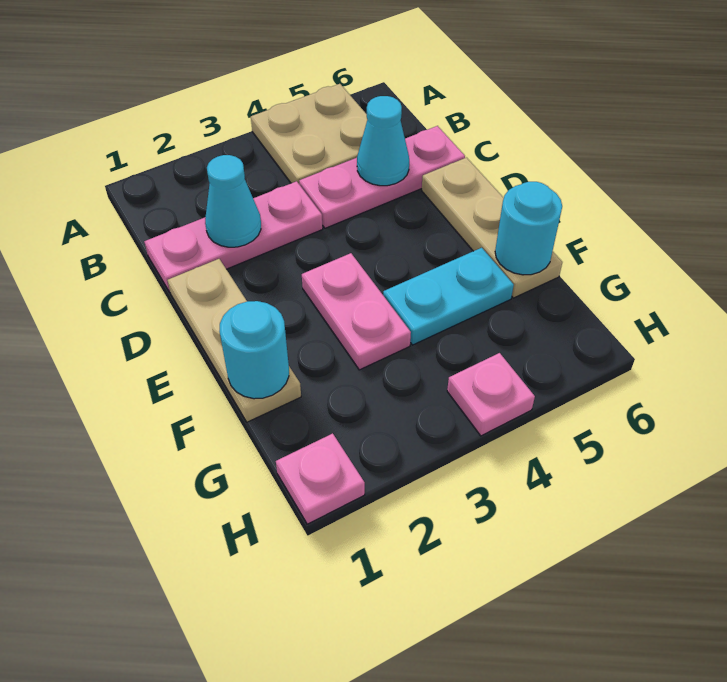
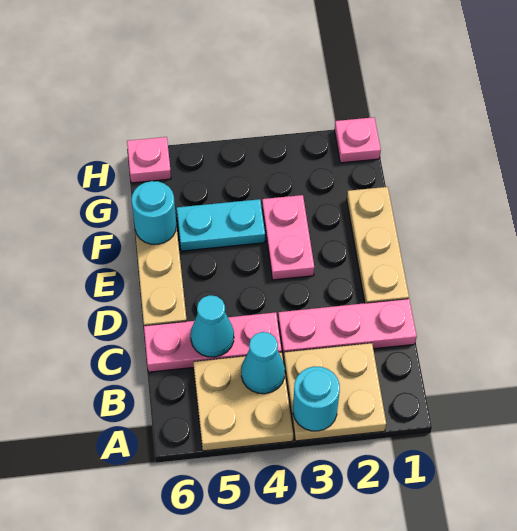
none -> tan plate A2:B3 level 1
cyan cone C2 level 2 -> cyan cone B4 level 2
cyan round brick F1 level 2 -> cyan round brick A3 level 2
pink plate H4 level 1 -> pink plate H6 level 1

